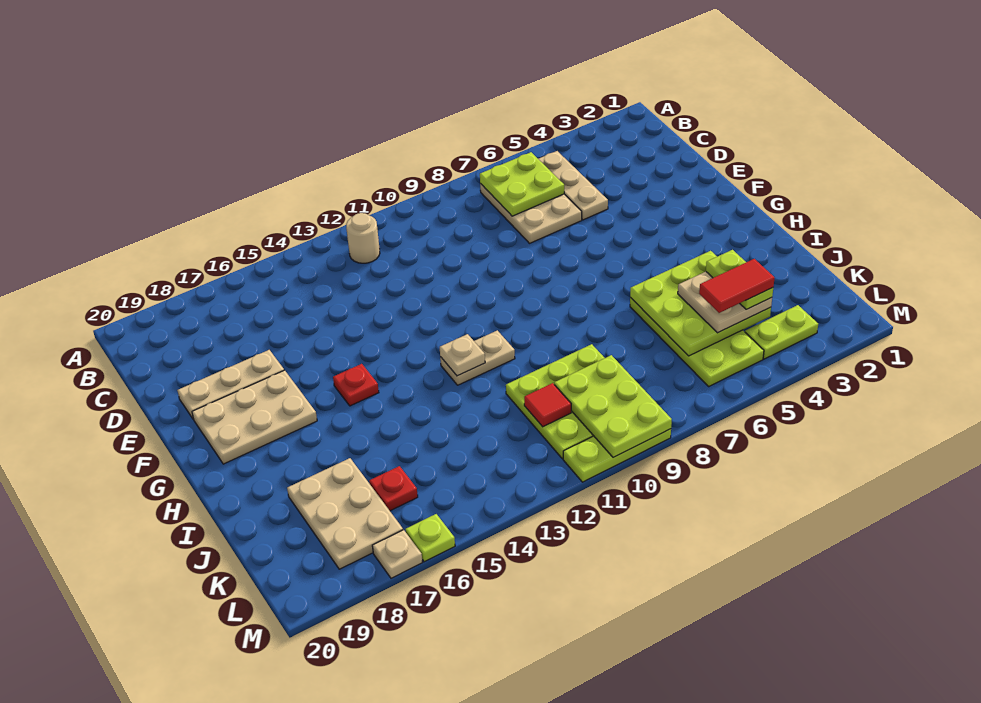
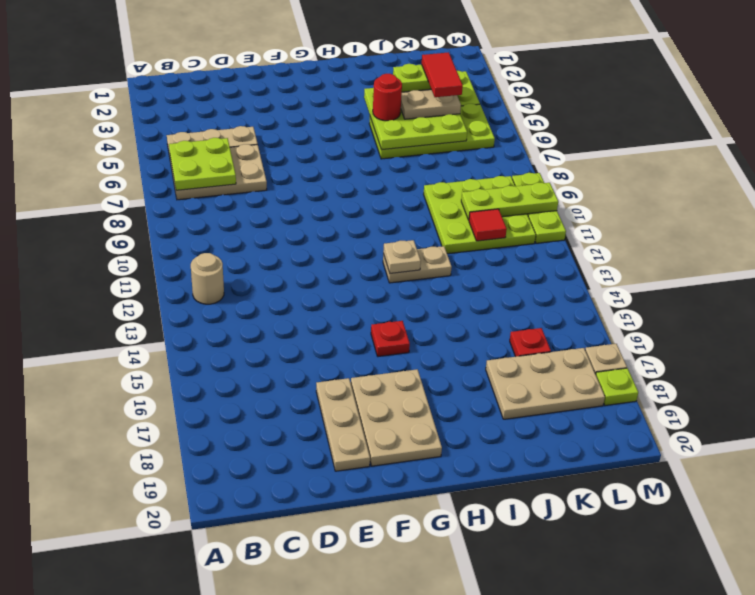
tan plate H11:H12 level 1 -> tan plate H12:I12 level 1
none -> red round brick I5 level 3
lime plate K9:M10 level 2 -> lime plate K10:M10 level 2
lime plate M16 level 1 -> lime plate M18 level 1

